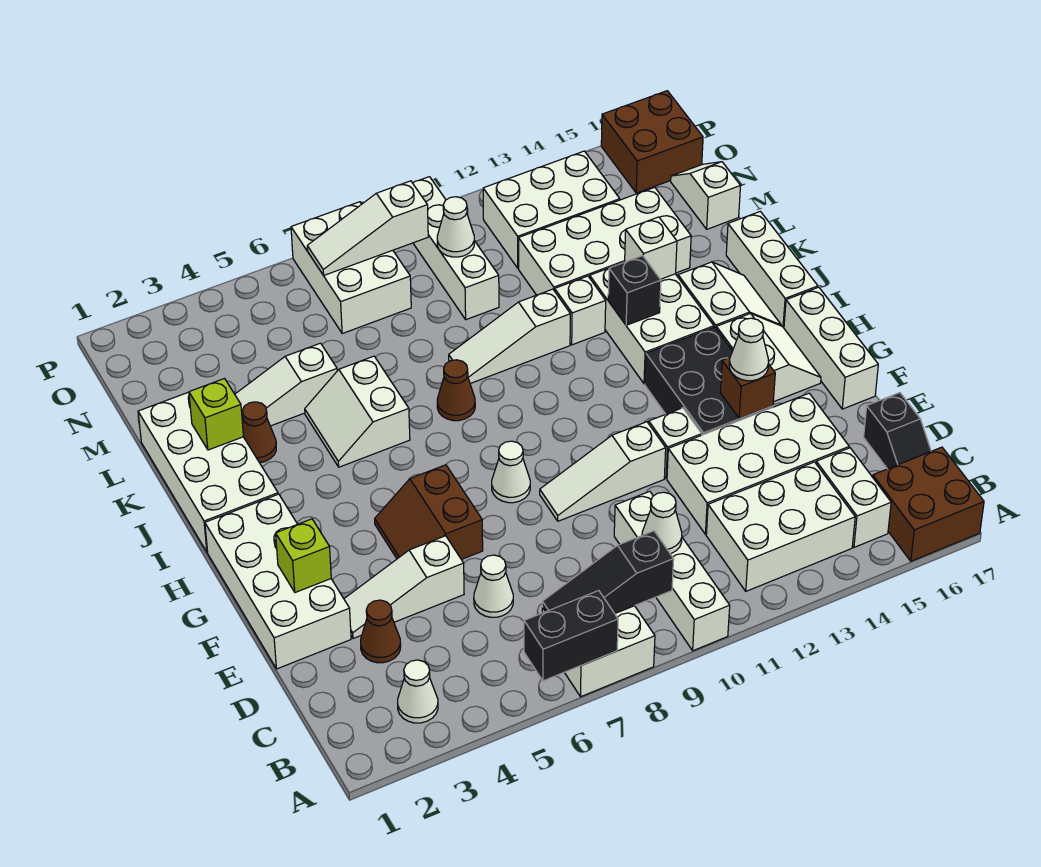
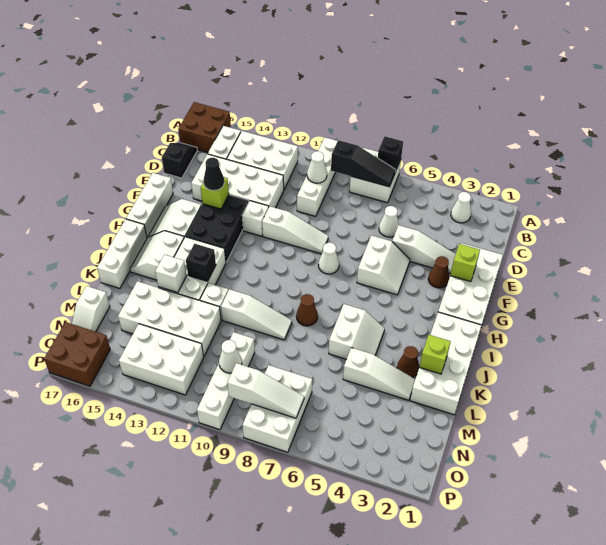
black brick A6:A7 level 2 -> black brick A7 level 2
brown cone D3 level 1 -> brown cone F3 level 1
brown slope F5:G6 level 1 top 6 -> white slope F5:G6 level 1 top 6
brown brick F14 level 2 -> lime brick F14 level 2
white cone F14 level 3 -> black cone F14 level 3

